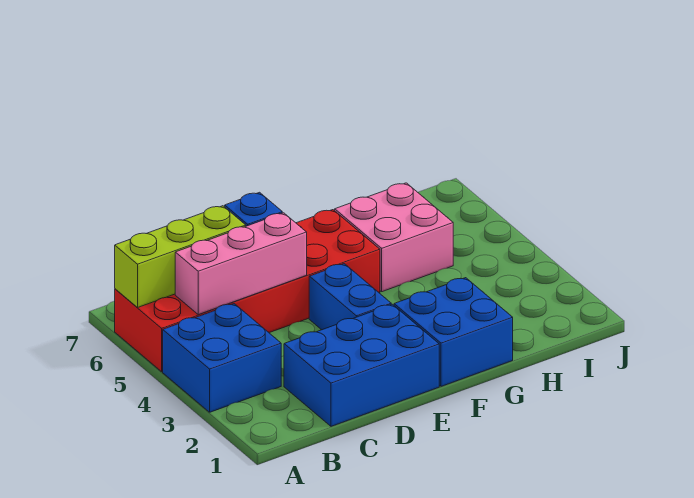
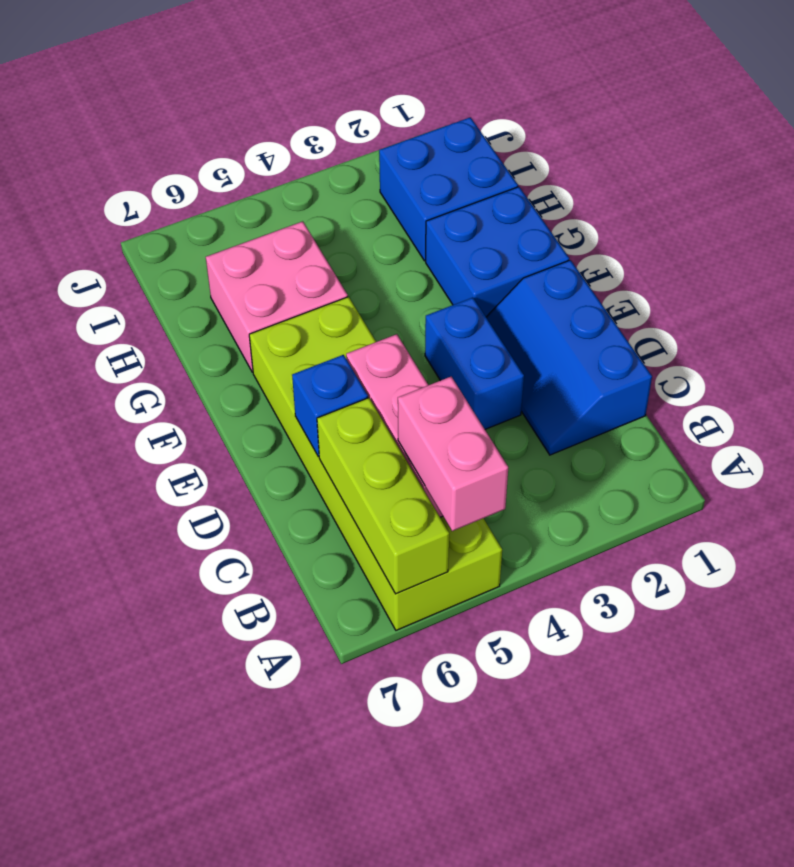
blue brick A3:B4 level 1 -> blue brick H1:I2 level 1
red brick A5:F6 level 1 -> lime brick A5:F6 level 1
none -> pink brick A5:B5 level 3
blue brick C1:E2 level 1 -> blue slope C1:E2 level 1 top 1
blue brick E3:E4 level 1 -> blue brick D3:E3 level 1

